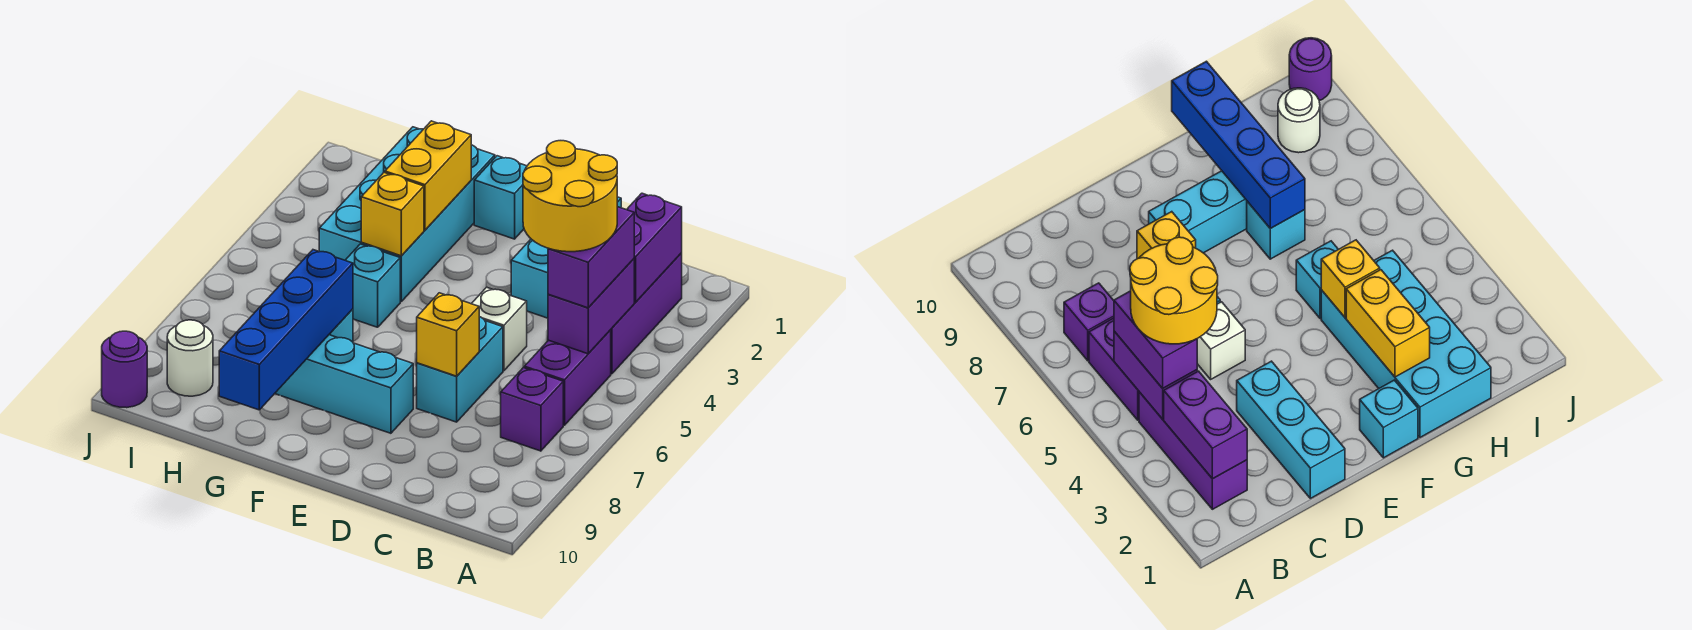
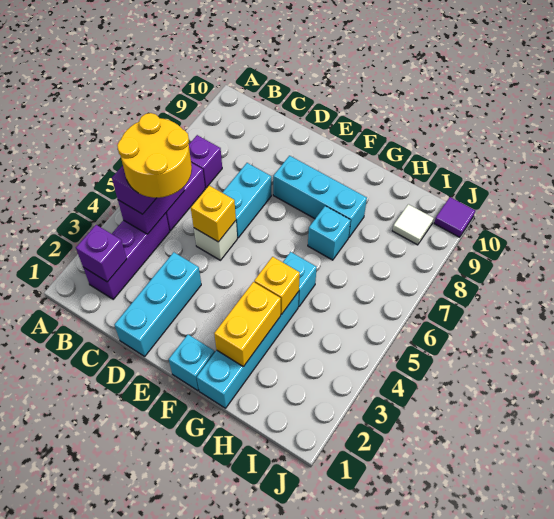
purple brick B2:B3 level 2 -> purple brick B2 level 2
yellow brick D7 level 2 -> yellow brick D5 level 2
cyan brick G1:H4 level 1 -> cyan brick G1:G4 level 1
blue brick G7:G10 level 2 -> none
white round brick I9 level 1 -> white tile I9 level 1
purple round brick J10 level 1 -> purple tile J10 level 1

